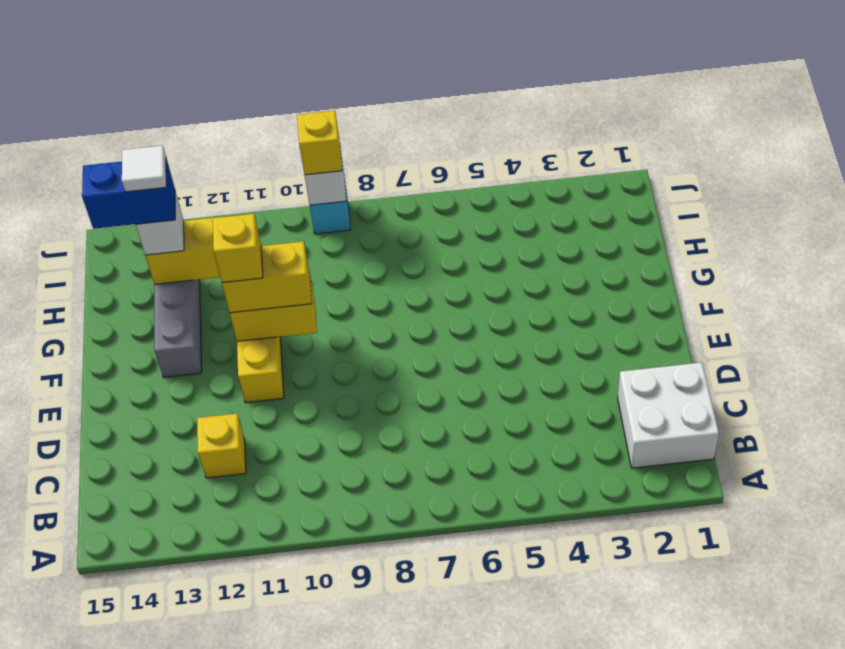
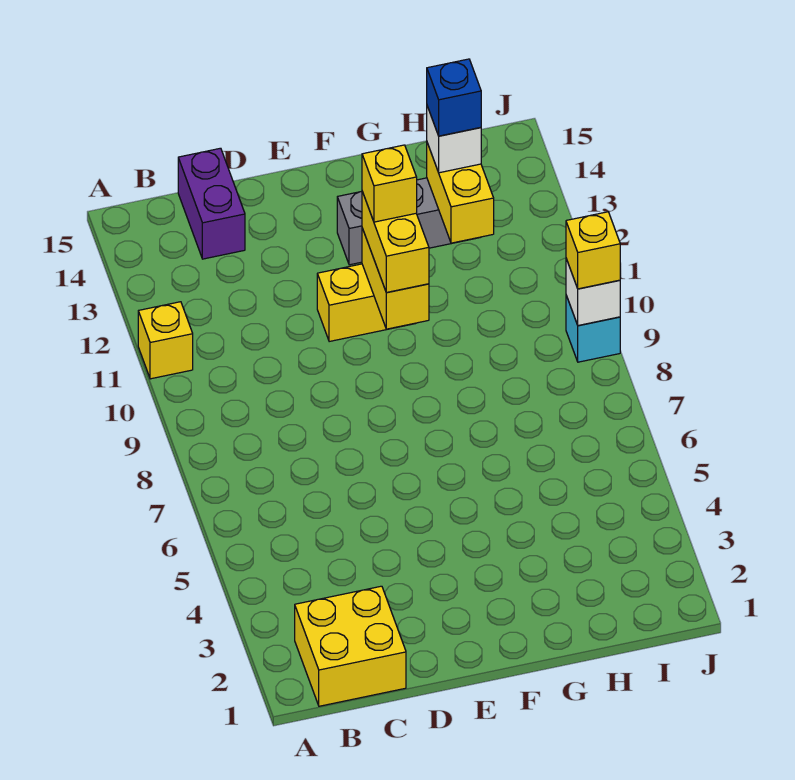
white brick B1:C2 level 1 -> yellow brick B1:C2 level 1
yellow brick C12 level 1 -> yellow brick A11 level 1
none -> purple brick C14:C15 level 1
blue brick H13:H14 level 4 -> blue brick H13 level 4
white tile H13 level 5 -> none

